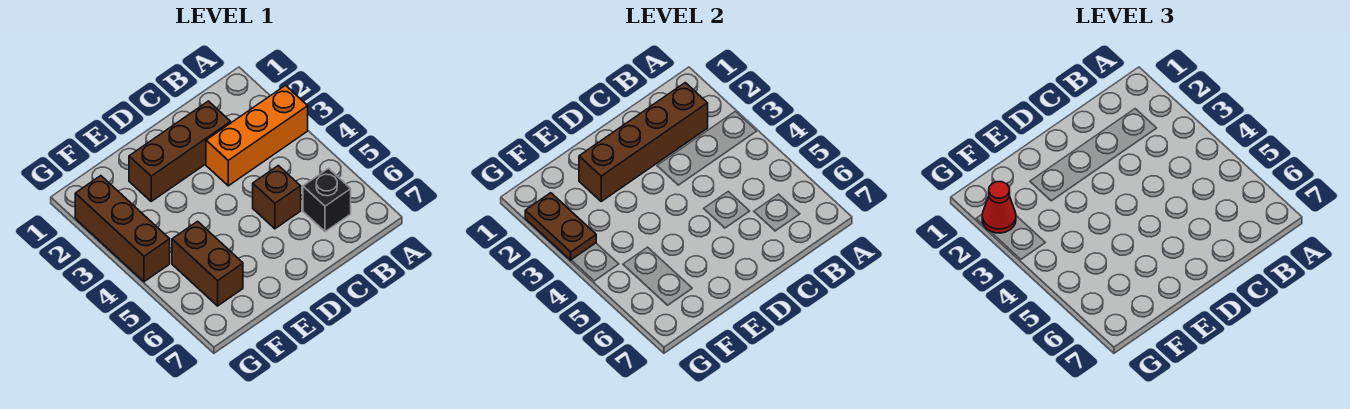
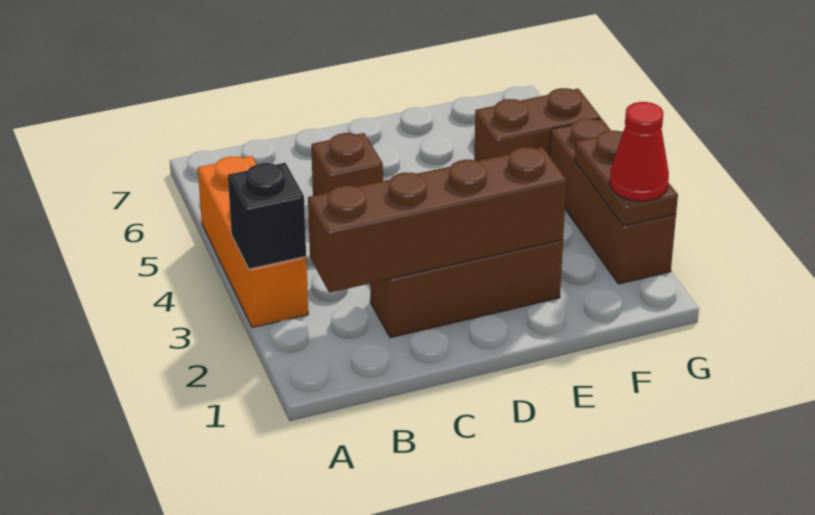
orange brick A3:C3 level 1 -> orange brick A3:A5 level 1
black brick B6 level 1 -> black brick A3 level 2
brown brick F5:F6 level 1 -> brown brick F5:G5 level 1

